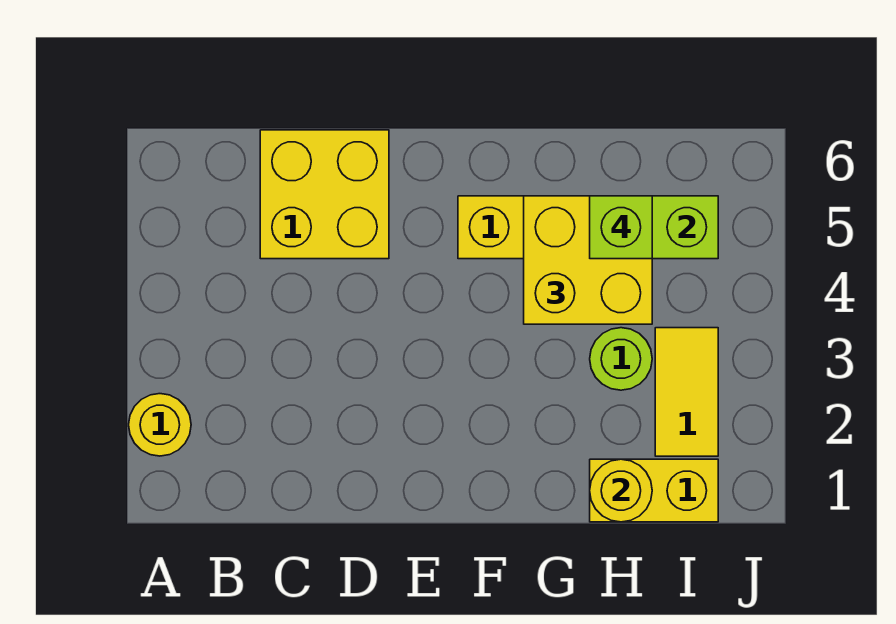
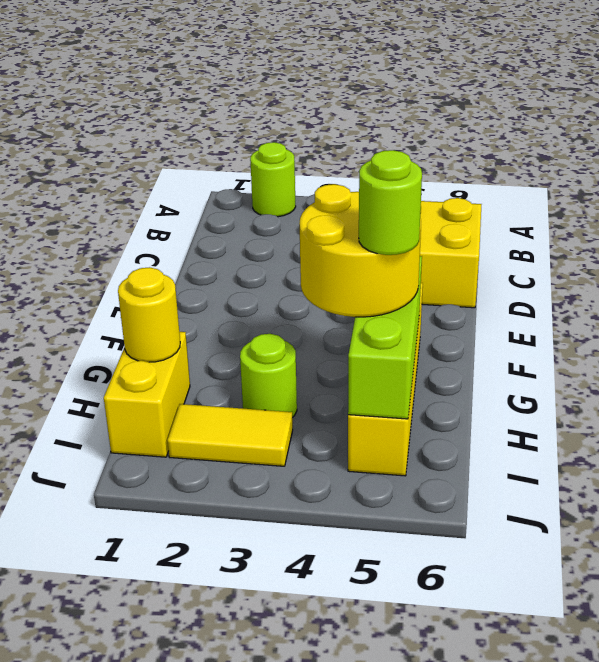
yellow round brick A2 level 1 -> lime round brick A2 level 1
yellow brick G4:H5 level 3 -> yellow round brick G4:H5 level 3
lime brick H5 level 4 -> lime round brick H5 level 4

